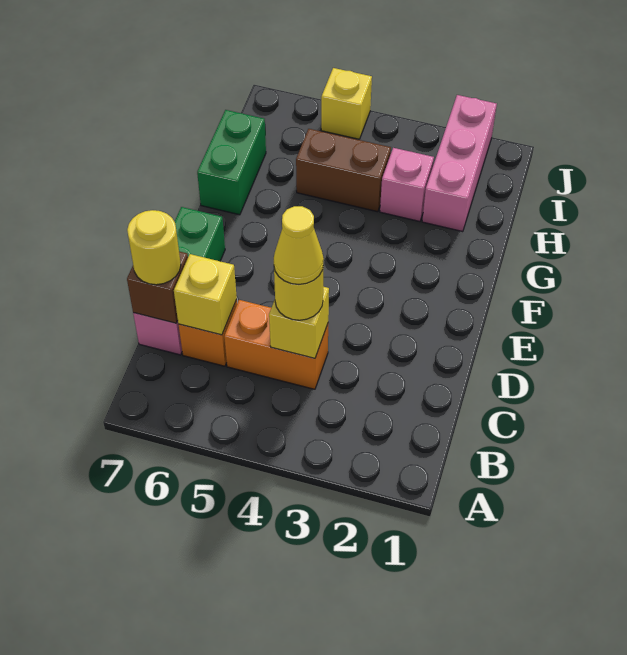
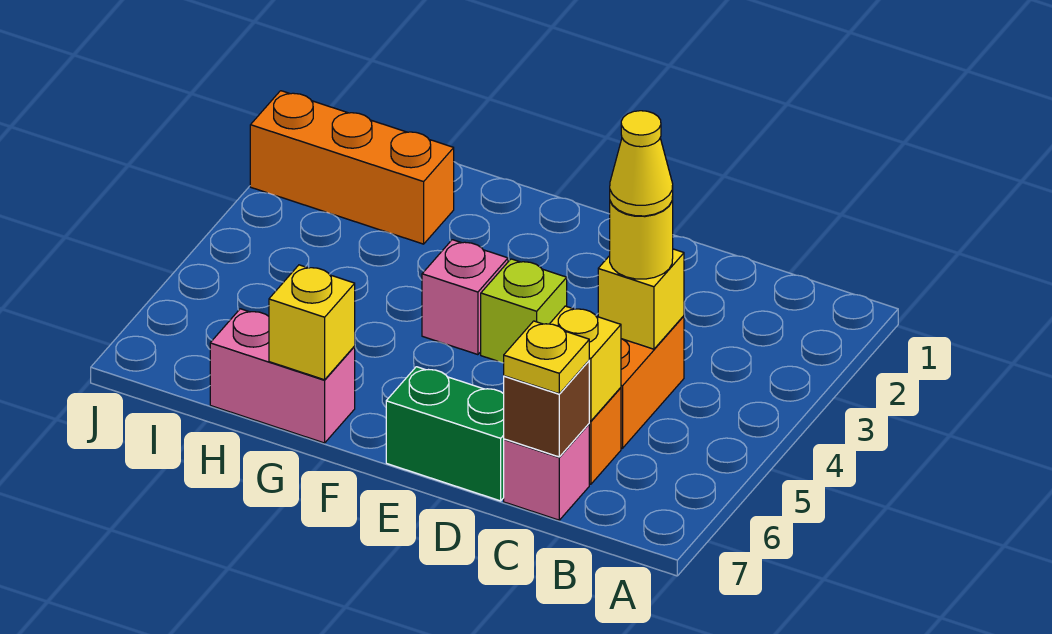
yellow round brick C7 level 3 -> yellow plate C7 level 3
none -> lime brick E4 level 1
green brick G7:H7 level 1 -> pink brick G7:H7 level 1
pink brick H2:J2 level 1 -> orange brick H2:J2 level 1
pink brick H3 level 1 -> pink brick F4 level 1
brown brick H4:H5 level 1 -> none
yellow brick J5 level 1 -> yellow brick G7 level 2

